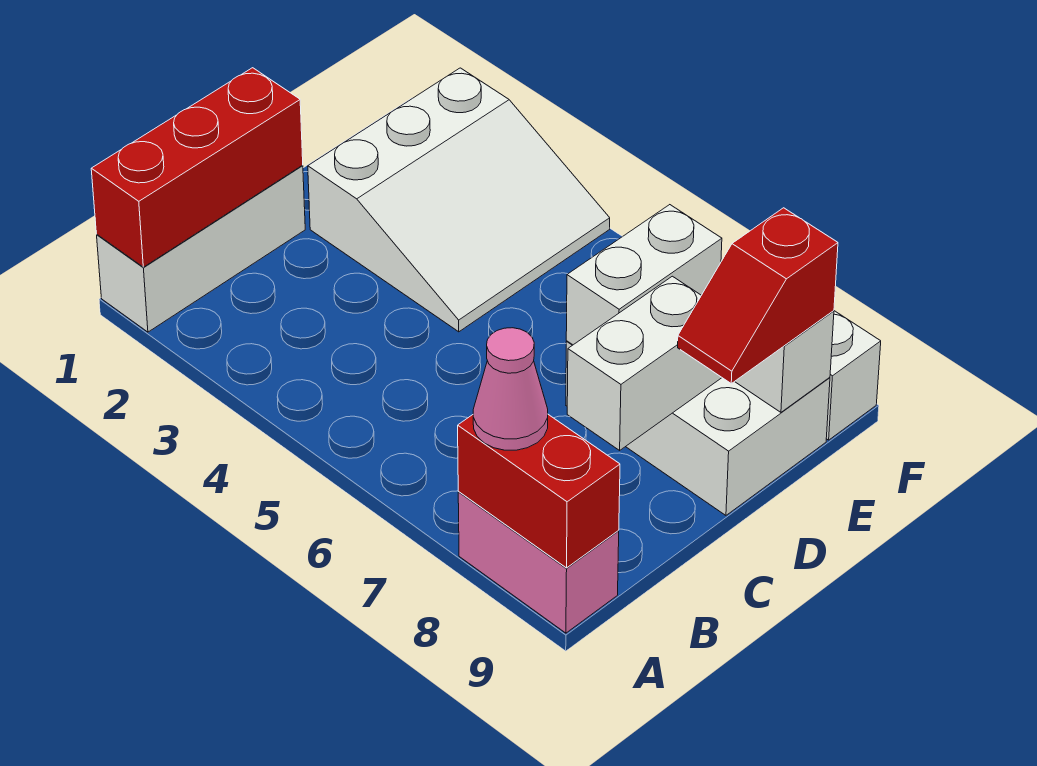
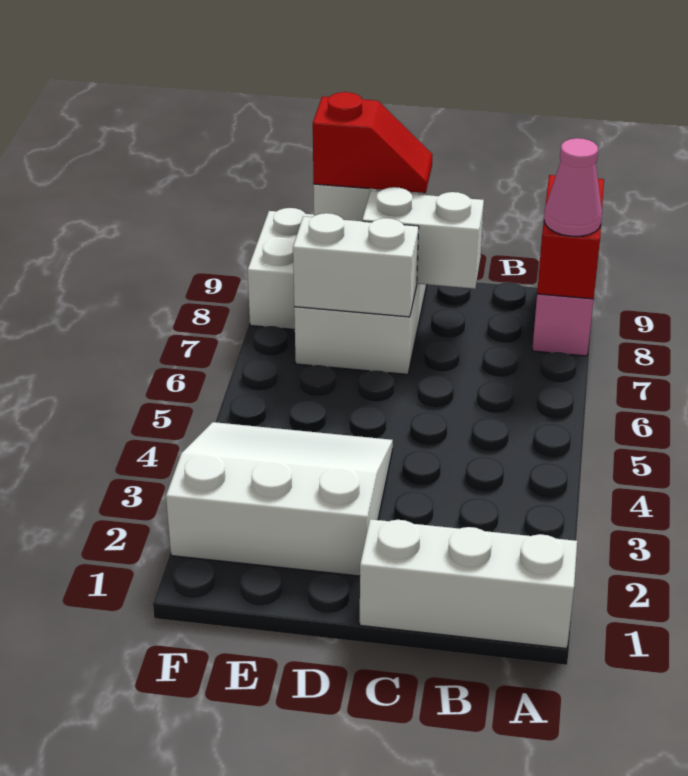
red brick A1:C1 level 2 -> none

